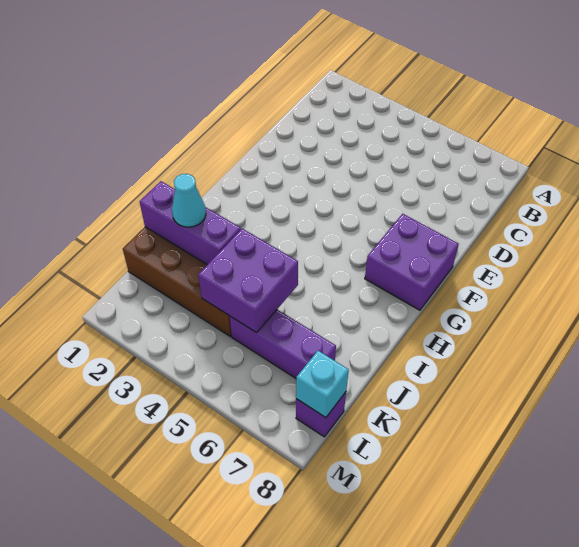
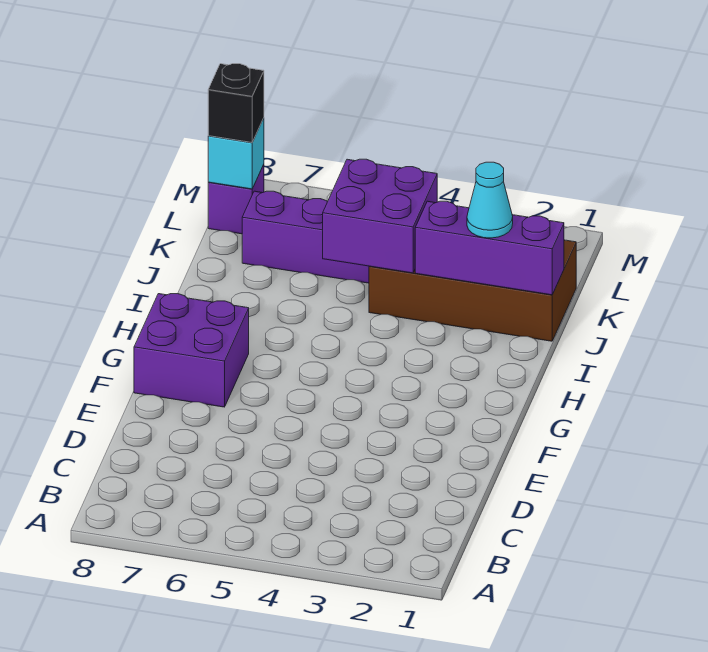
none -> black brick L8 level 3

